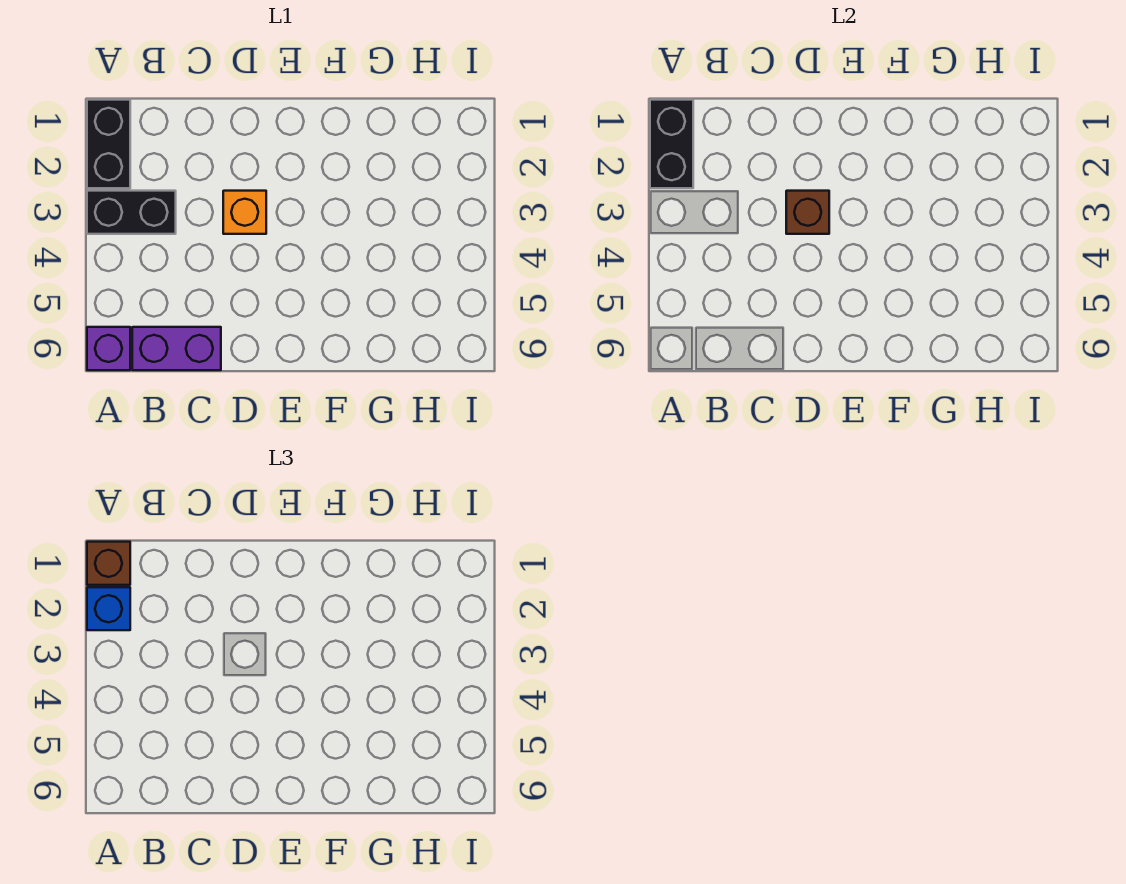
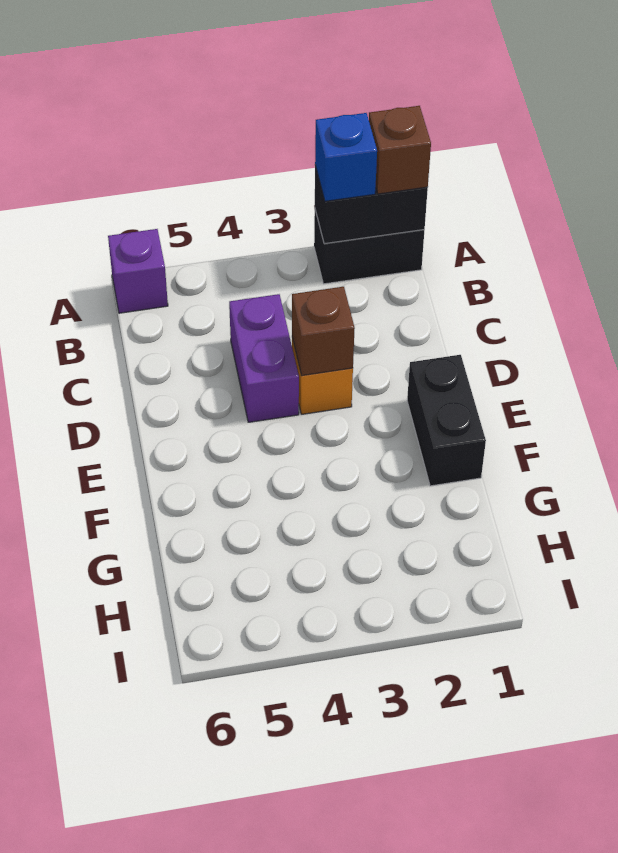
black brick A3:B3 level 1 -> black brick E1:F1 level 1
purple brick B6:C6 level 1 -> purple brick C4:D4 level 1

